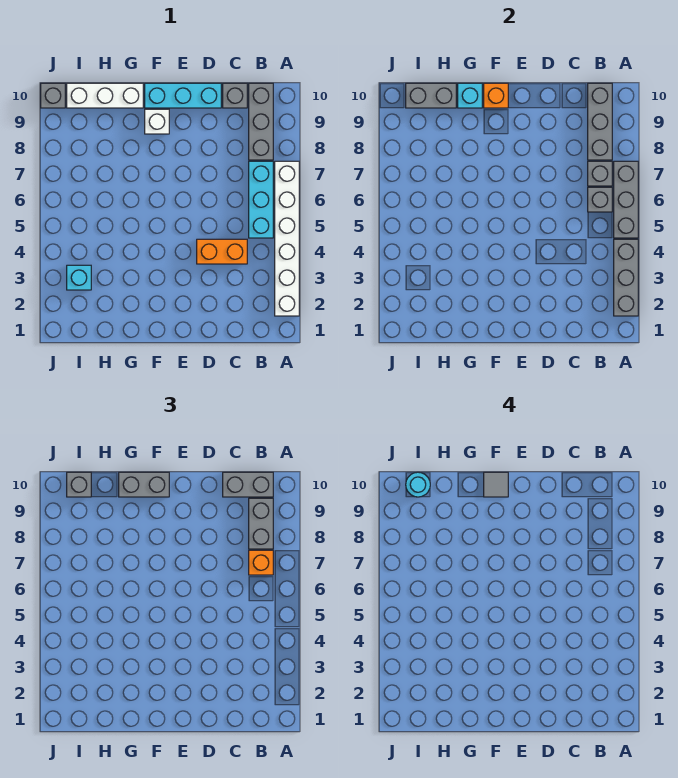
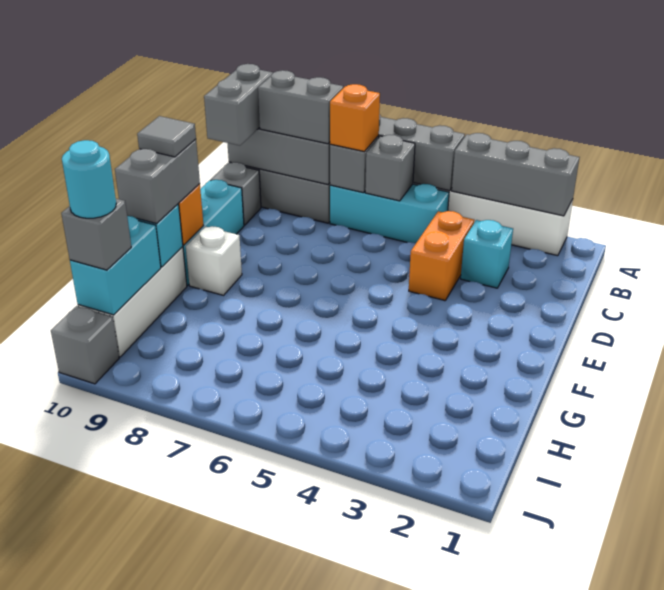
grey brick H10:I10 level 2 -> cyan brick H10:I10 level 2
cyan brick I3 level 1 -> cyan brick C3 level 1

